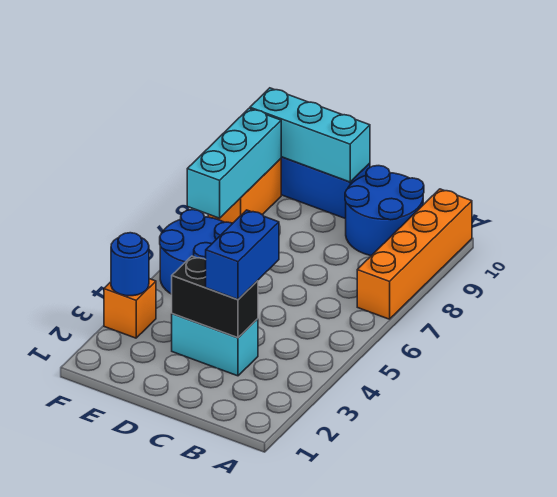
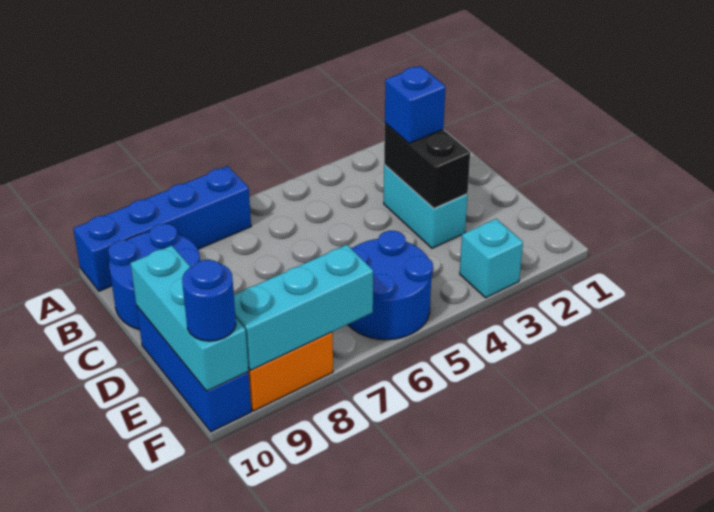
orange brick A7:A10 level 1 -> blue brick A7:A10 level 1
blue brick C3:C4 level 3 -> blue brick C3 level 3
orange brick F3 level 1 -> cyan brick F3 level 1
blue round brick F3 level 2 -> blue round brick F10 level 3

